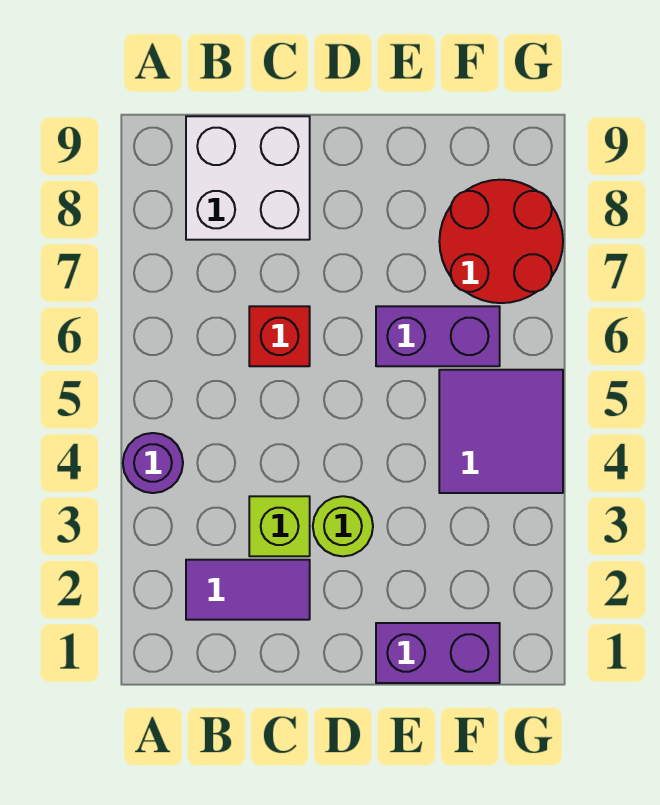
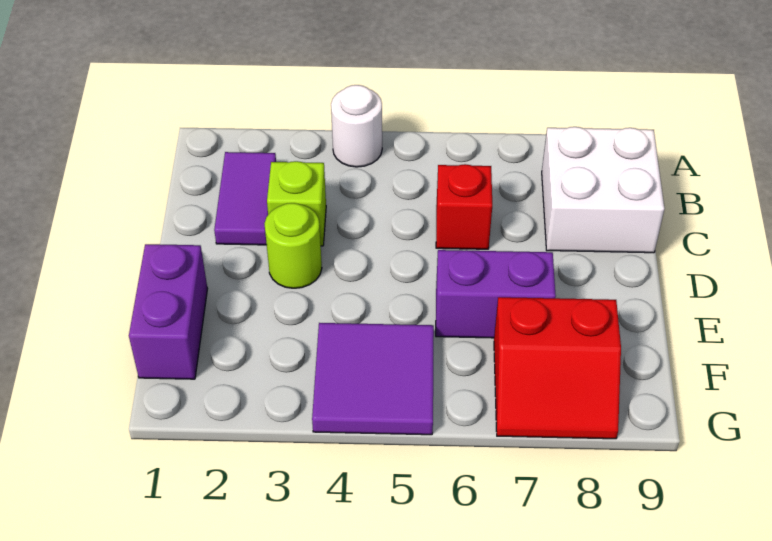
purple round brick A4 level 1 -> white round brick A4 level 1
purple brick E6:F6 level 1 -> purple brick E6:E7 level 1
red round brick F7:G8 level 1 -> red slope F7:G8 level 1 top F

